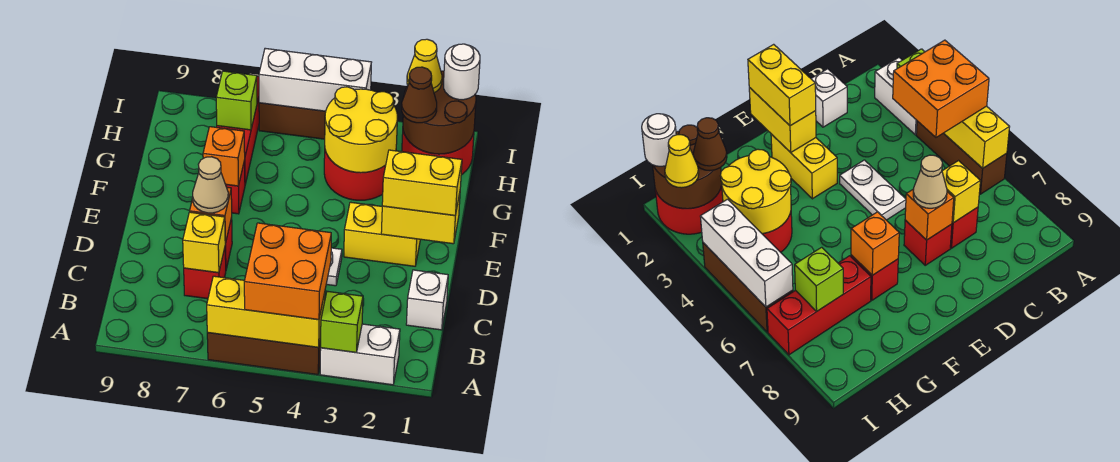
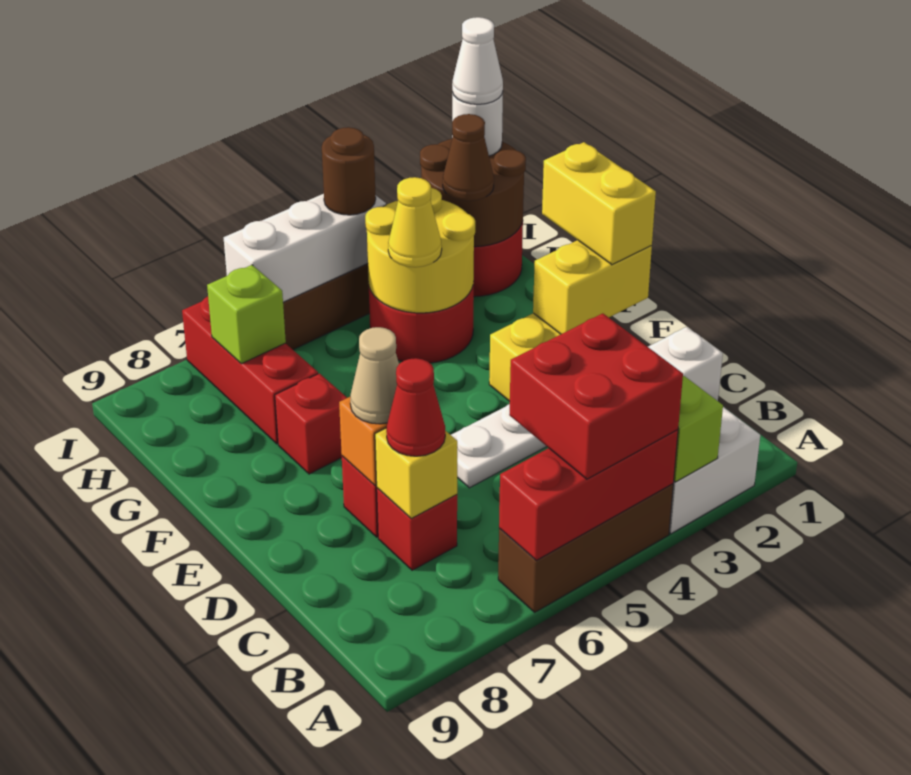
yellow brick A4:A6 level 2 -> red brick A4:A6 level 2
orange brick A4:B5 level 3 -> red brick A4:B5 level 3
none -> red cone C7 level 3
yellow brick E1:E2 level 3 -> yellow brick E1:F1 level 3
orange brick F7 level 2 -> none
none -> white cone I1 level 4
yellow cone I2 level 3 -> yellow cone G4 level 3
none -> brown round brick I4 level 3

